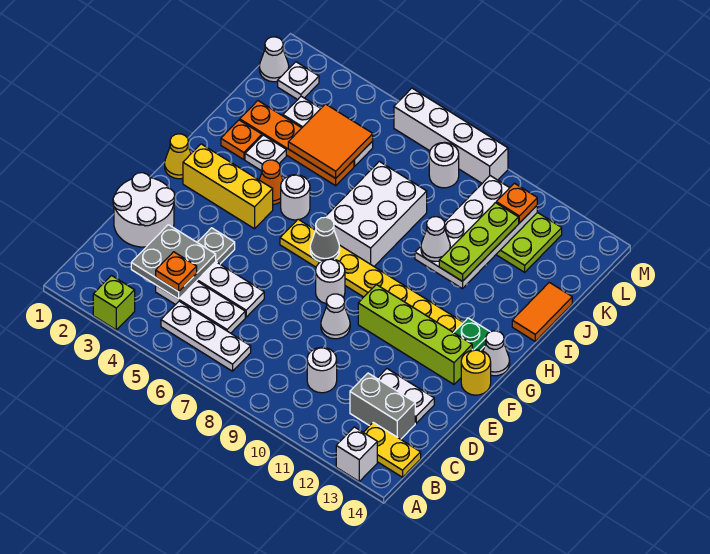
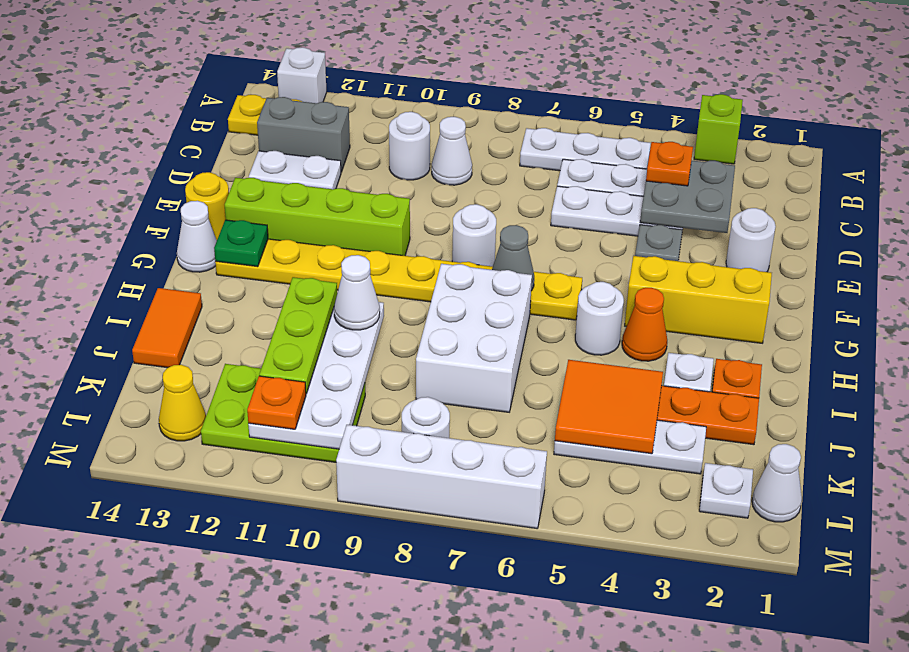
white round brick D1:E2 level 1 -> white round brick E2 level 1
white cone E9 level 1 -> white cone C9 level 1
yellow cone G1 level 1 -> yellow cone L13 level 1

